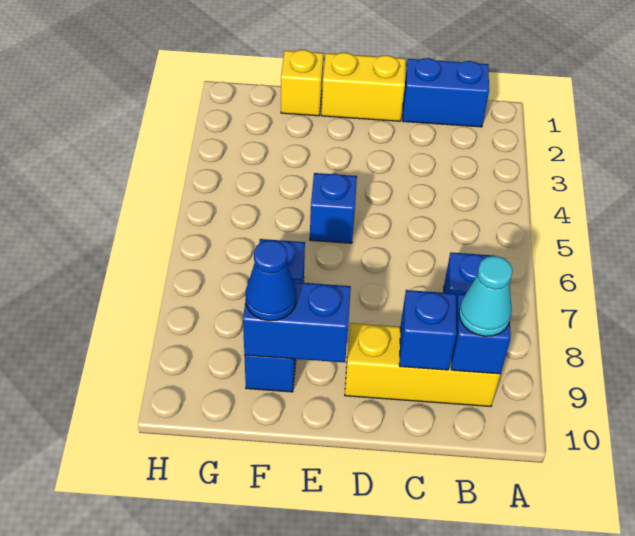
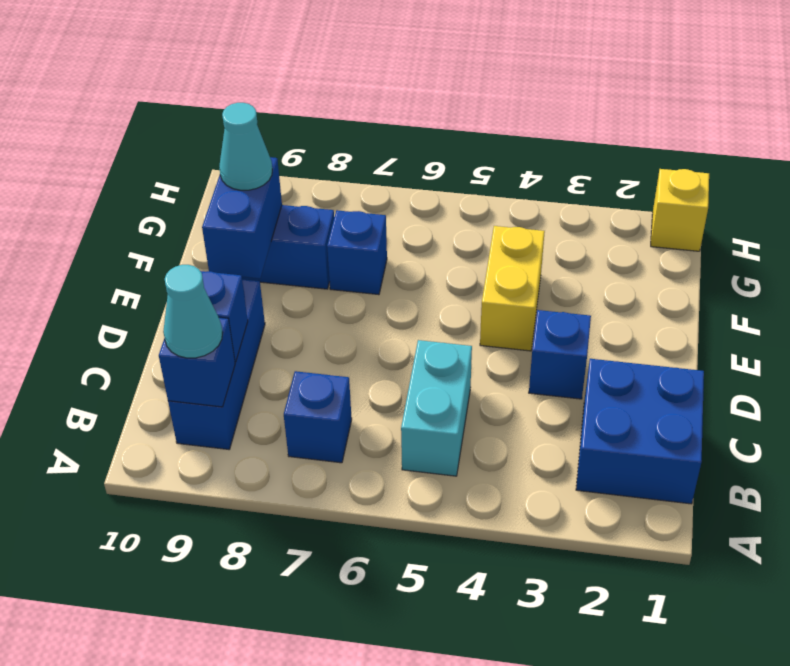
blue brick B1:C1 level 1 -> blue brick B1:C2 level 1
none -> cyan brick B5:C5 level 1
yellow brick B9:D9 level 1 -> blue brick B9:D9 level 1
yellow brick D1:E1 level 1 -> yellow brick E4:F4 level 1
blue brick E5 level 1 -> blue brick D3 level 1
yellow brick F1 level 1 -> yellow brick H1 level 1
blue cone F9 level 3 -> cyan cone F9 level 3

